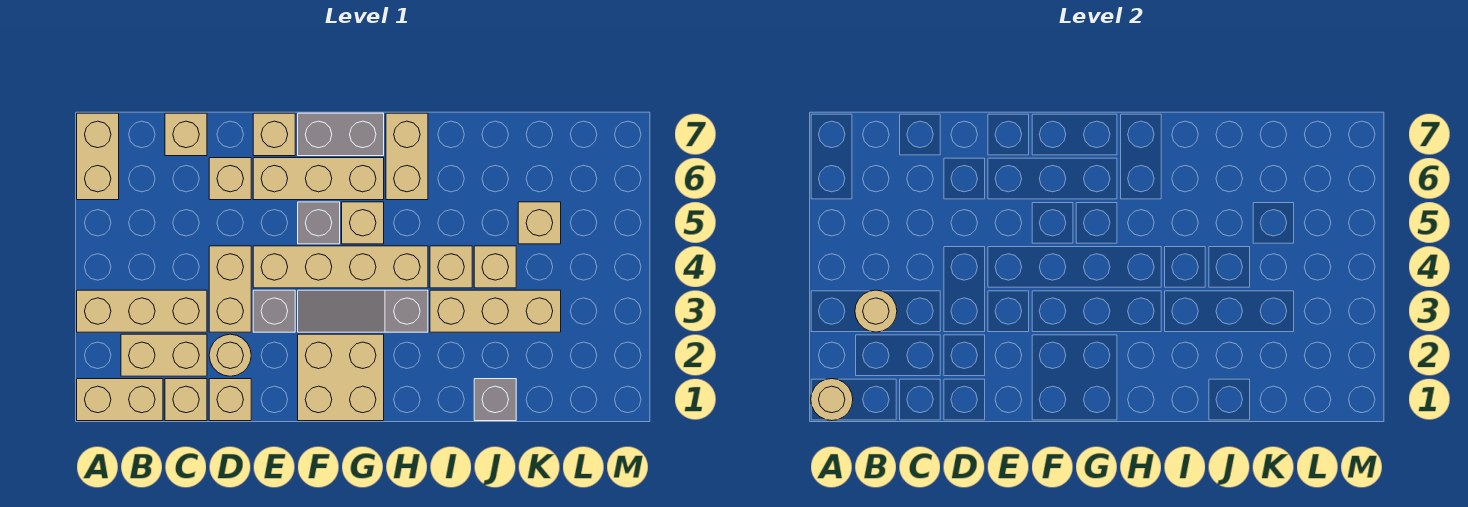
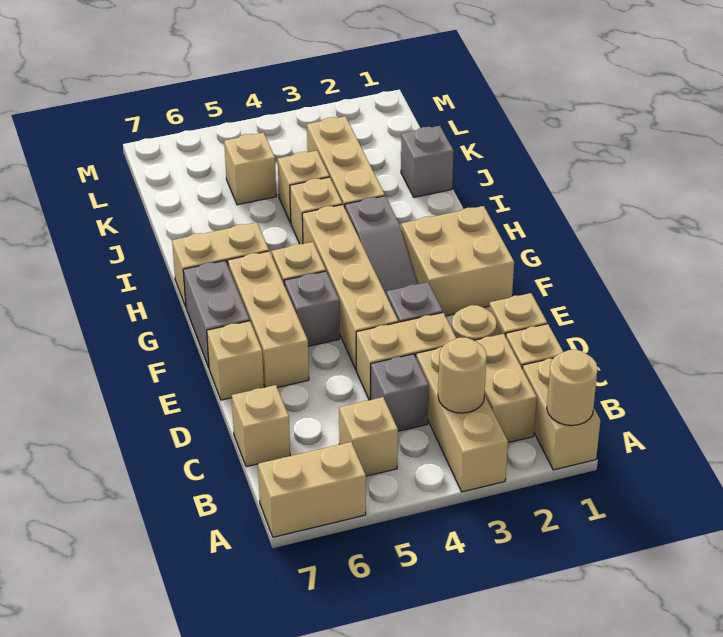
none -> grey brick C4 level 1
tan brick D6 level 1 -> tan brick B5 level 1

